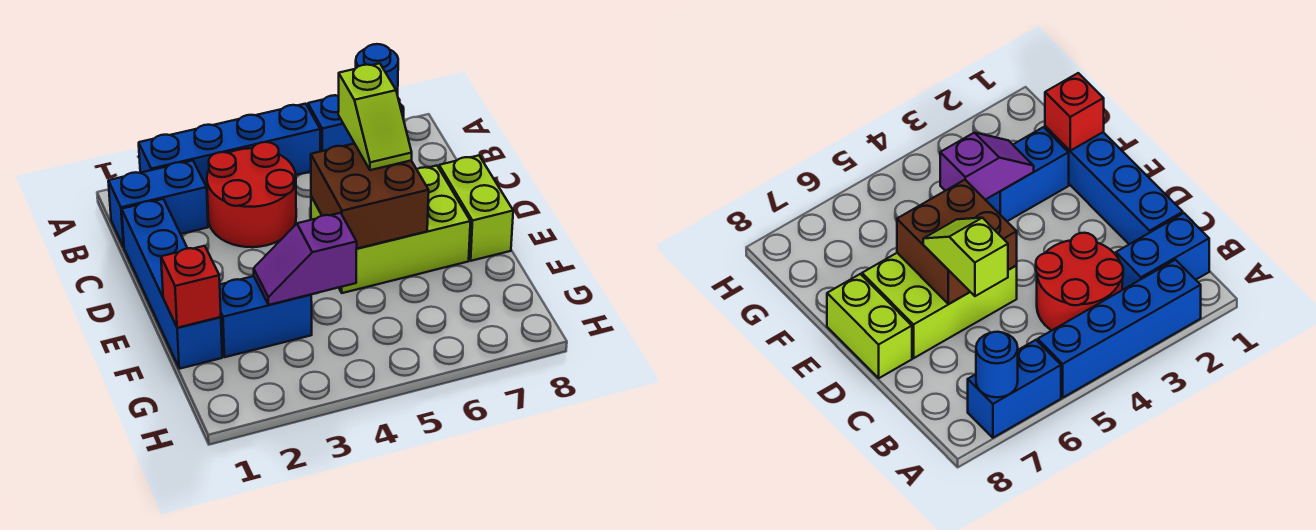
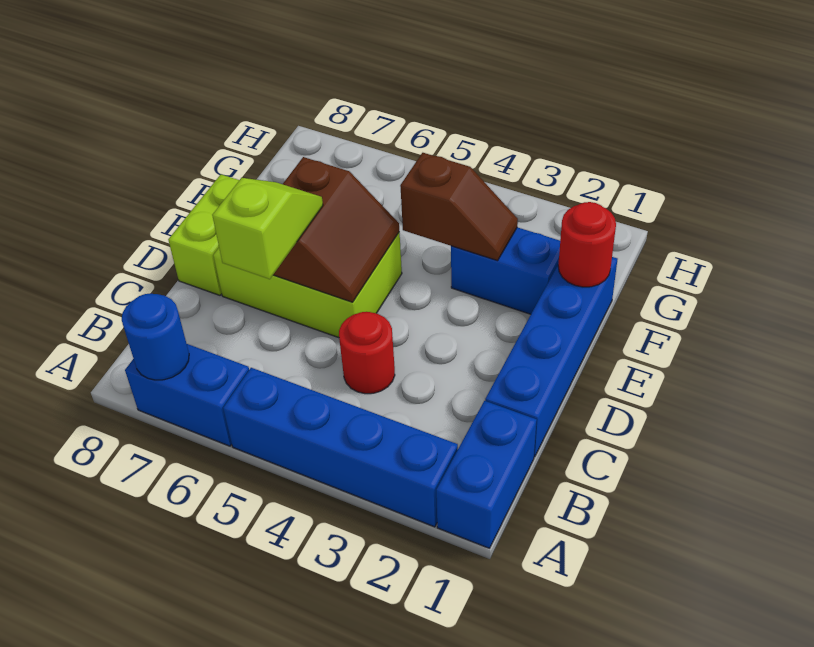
blue brick B1:B2 level 1 -> blue brick A1:B1 level 1
red round brick B3:C4 level 1 -> red round brick C4 level 1
brown brick D5:E6 level 2 -> brown slope D5:E6 level 2 top 6
red brick F1 level 2 -> red round brick F1 level 2
purple slope F3:F4 level 2 top 4 -> brown slope F3:F4 level 2 top 4

